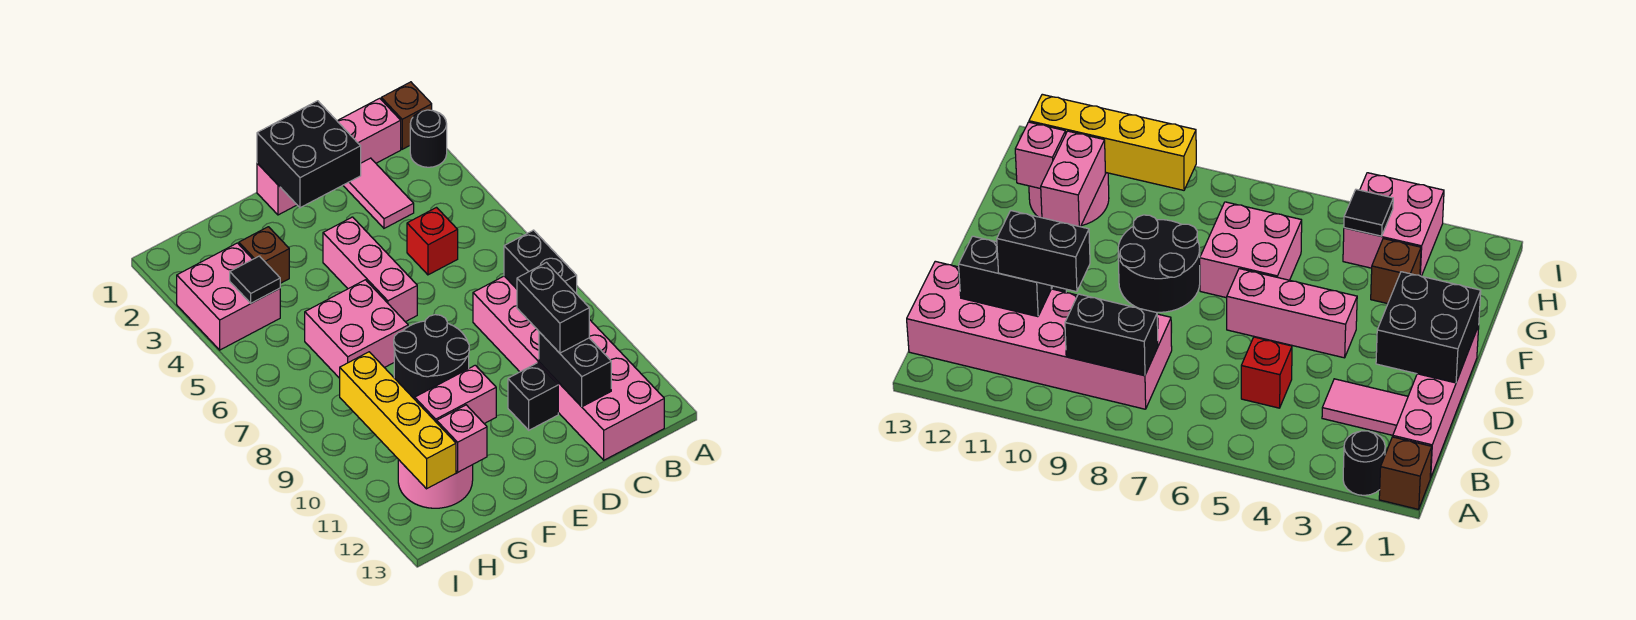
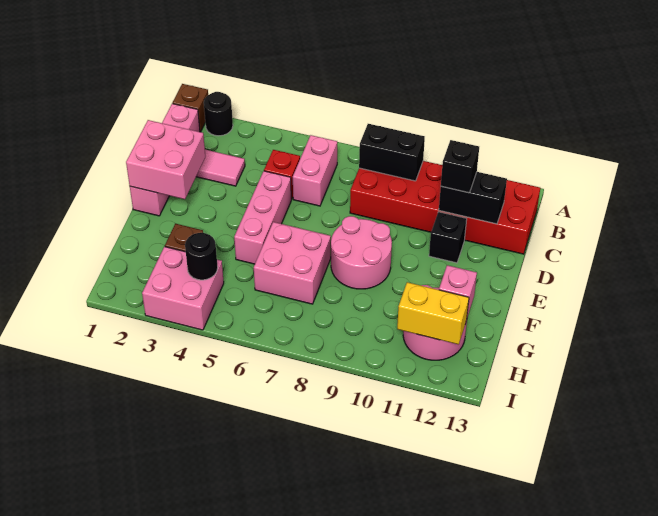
pink brick B8:C13 level 1 -> red brick B8:C13 level 1
black brick C10:C11 level 3 -> black brick C11 level 3
black brick D1:E2 level 2 -> pink brick D1:E2 level 2
pink brick E4:E6 level 1 -> pink brick D5:F5 level 1
black round brick E8:F9 level 1 -> pink round brick E8:F9 level 1
pink brick F11:G11 level 2 -> pink brick B6:C6 level 1
black tile H4 level 2 -> black round brick H4 level 2
yellow brick H9:H12 level 2 -> yellow brick H11:H12 level 2

